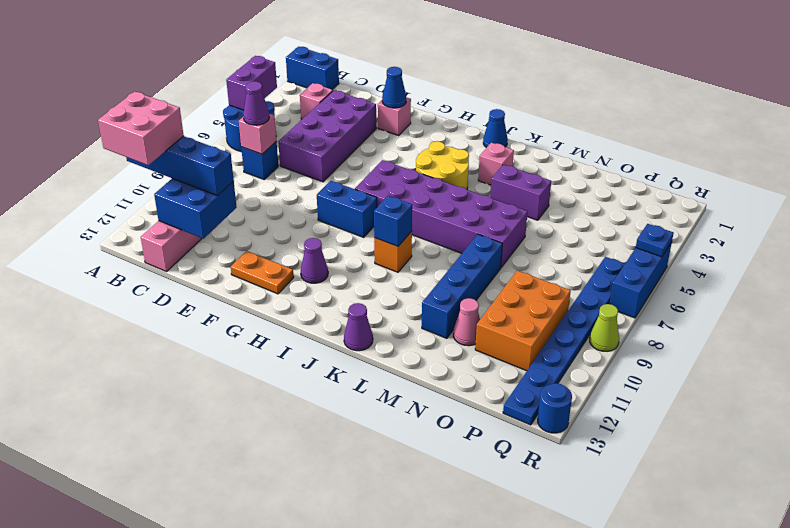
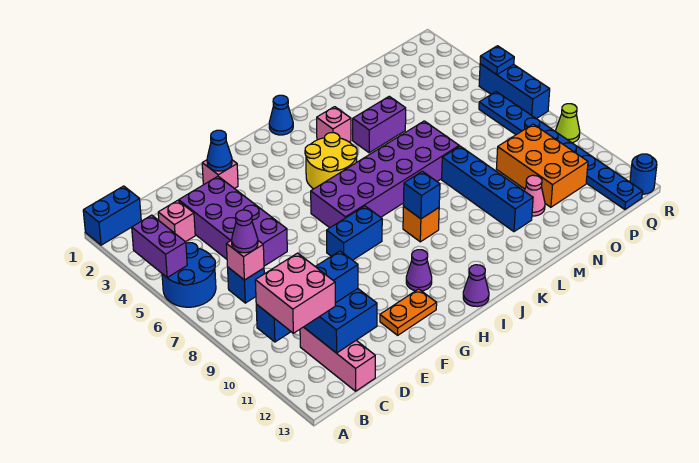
purple cone K13 level 1 -> purple cone I13 level 1

